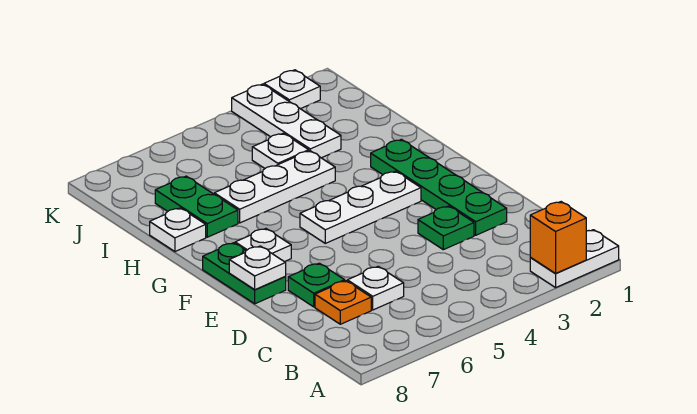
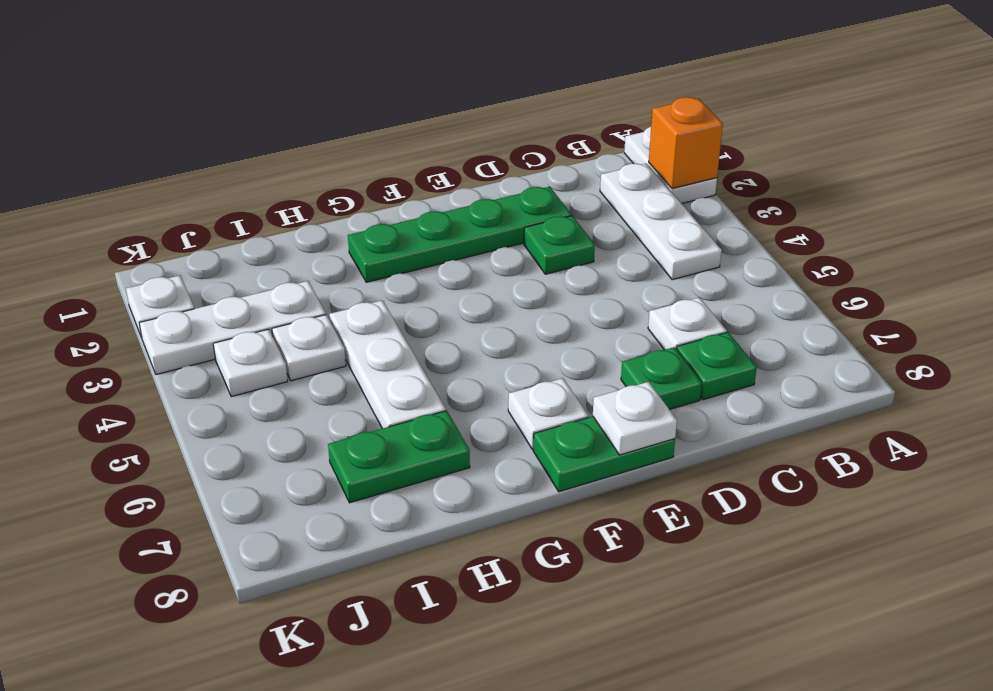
orange plate C7 level 1 -> green plate C7 level 1
white plate F3:F5 level 1 -> white plate B2:B4 level 1
white plate H8 level 1 -> white plate J4 level 1

